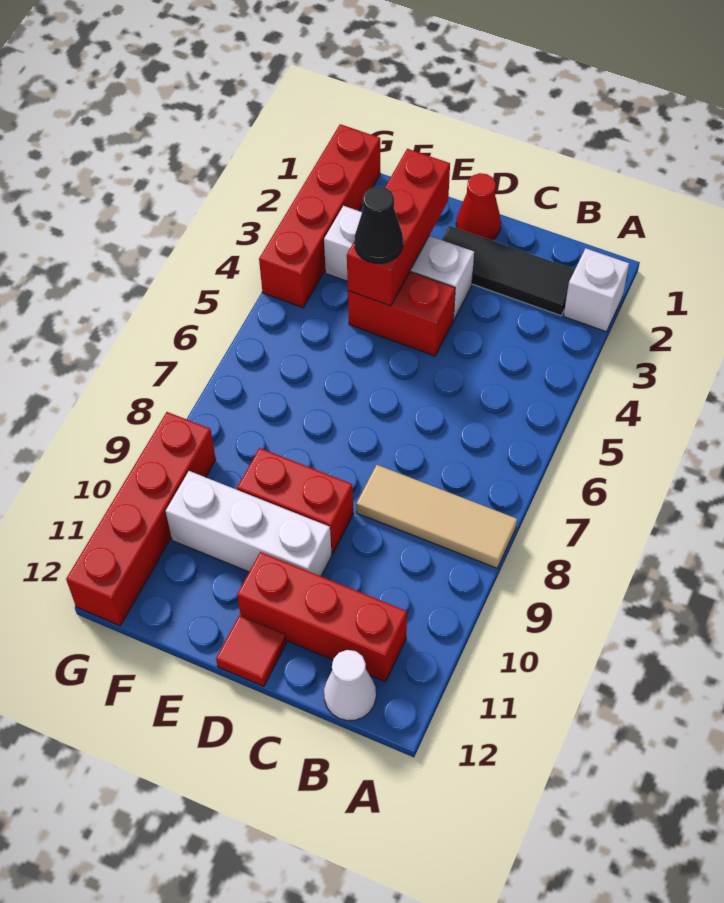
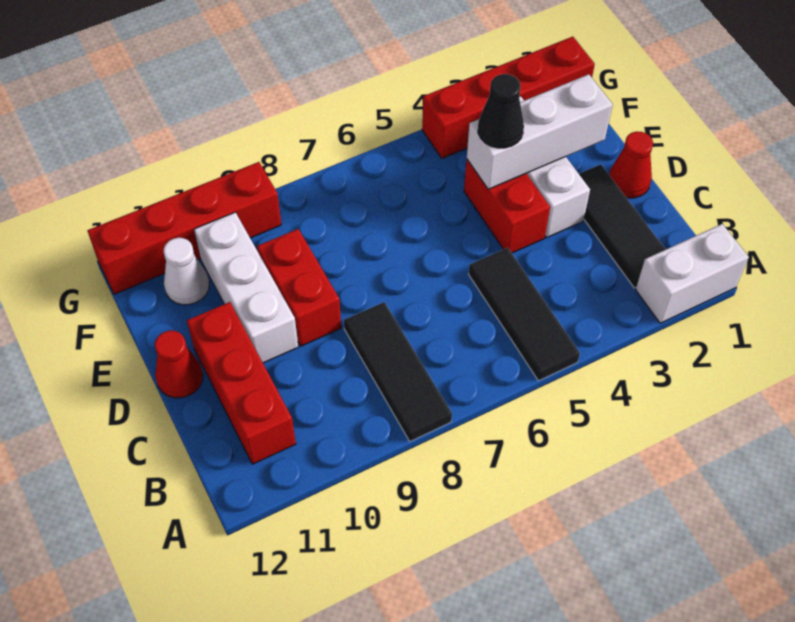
white brick A2 level 1 -> white brick A1:A2 level 1
none -> black tile A5:C5 level 1
tan tile A8:C8 level 1 -> black tile A8:C8 level 1
white cone B12 level 1 -> white cone F11 level 1
red tile D12 level 1 -> red cone D12 level 1
red brick E2:E4 level 2 -> white brick E2:E4 level 2

